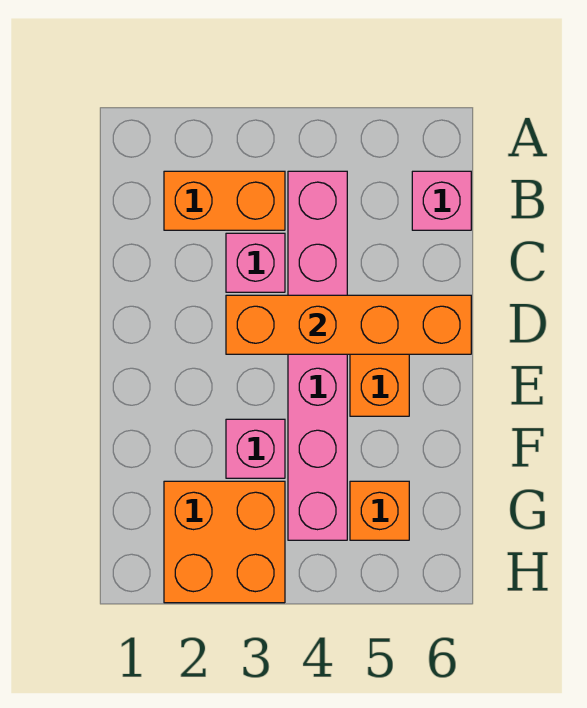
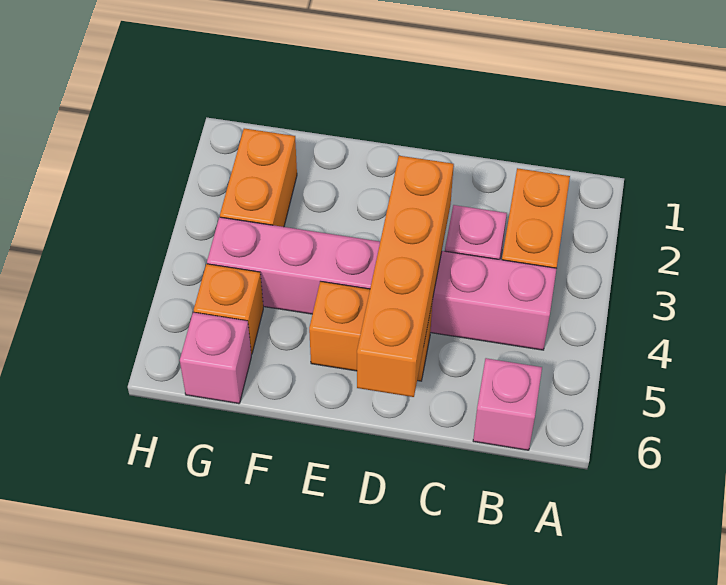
pink brick F3 level 1 -> pink brick G6 level 1
orange brick G2:H3 level 1 -> orange brick G2:G3 level 1

